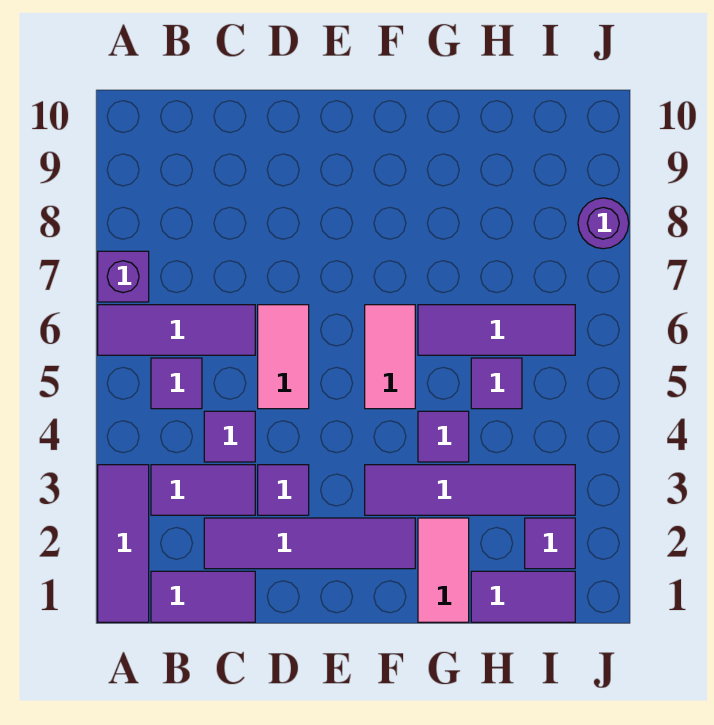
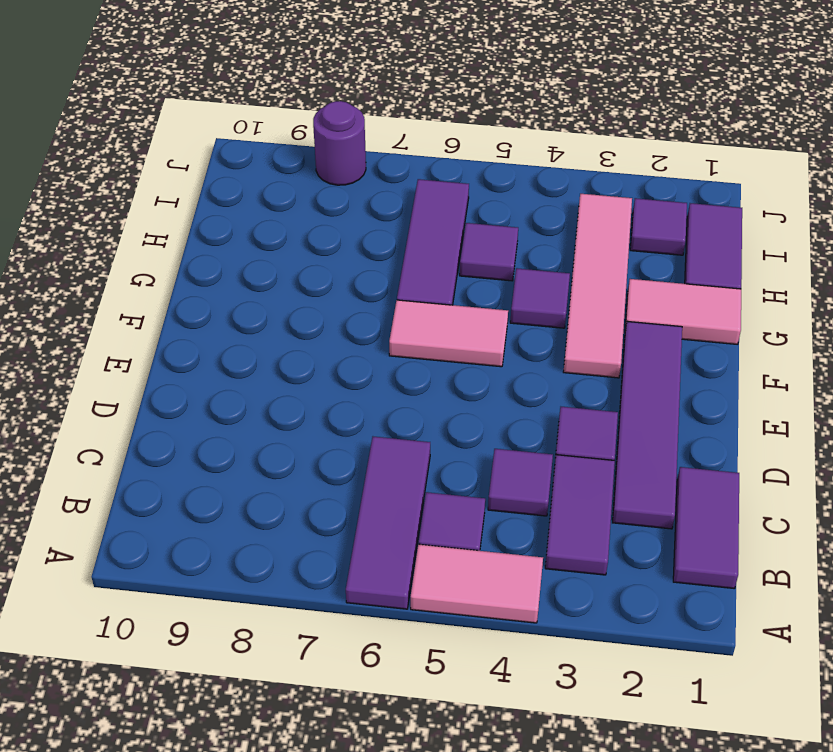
purple tile A1:A3 level 1 -> none
purple brick A7 level 1 -> none
pink tile D5:D6 level 1 -> pink tile A4:A5 level 1
purple tile F3:I3 level 1 -> pink tile F3:I3 level 1

